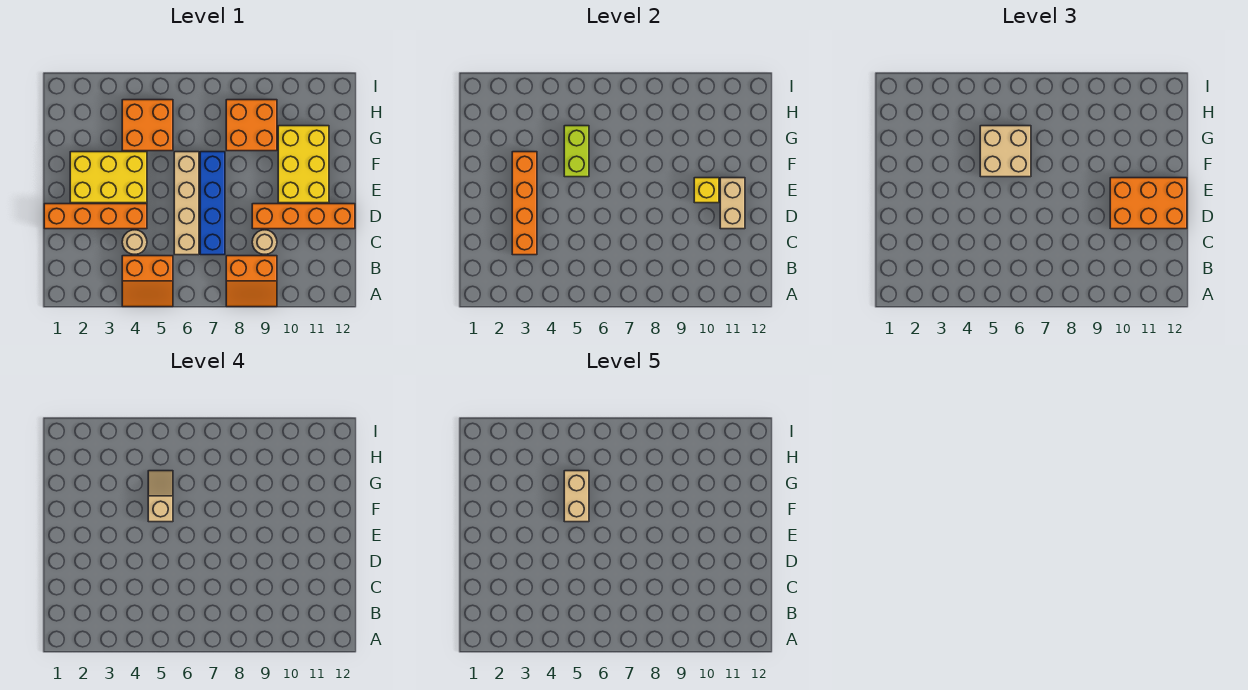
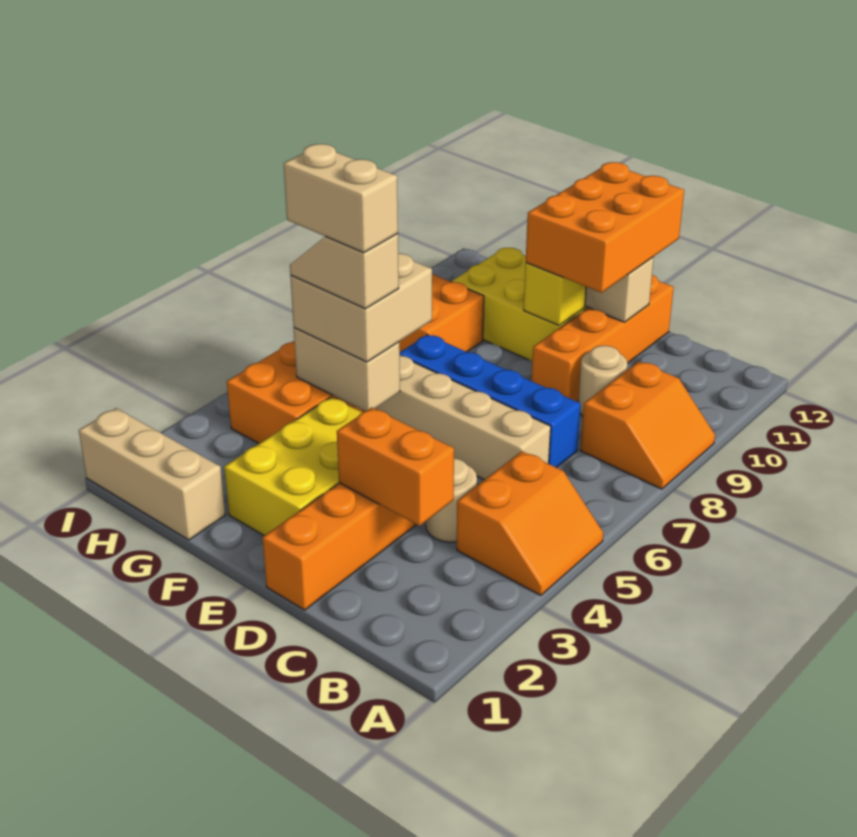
orange brick C3:F3 level 2 -> orange brick C3:D3 level 2
lime brick F5:G5 level 2 -> tan brick F5:G5 level 2
none -> tan brick G1:I1 level 1

